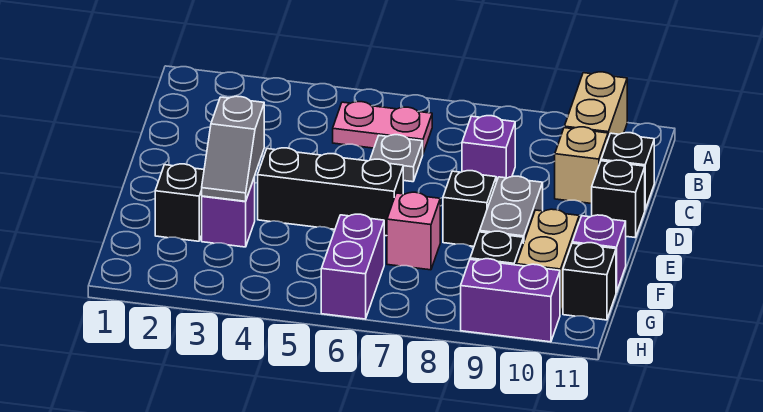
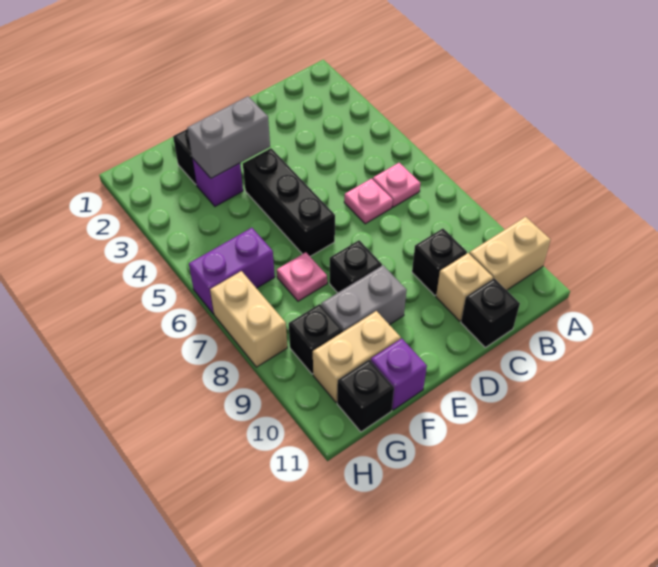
pink plate B5:B6 level 1 -> pink plate B6 level 1
grey plate C6 level 1 -> pink plate C6 level 1
purple brick C8 level 1 -> none
black brick D11 level 1 -> black brick C9 level 1
grey slope E3:F3 level 2 top E -> grey brick E3:F3 level 2
pink brick F7 level 1 -> pink plate F7 level 1
none -> tan brick H7:H8 level 1
purple brick H9:H10 level 1 -> none

